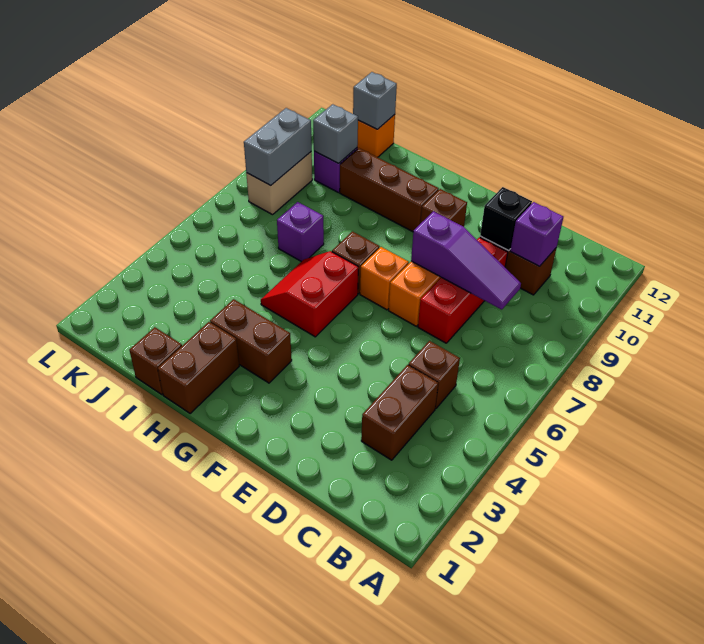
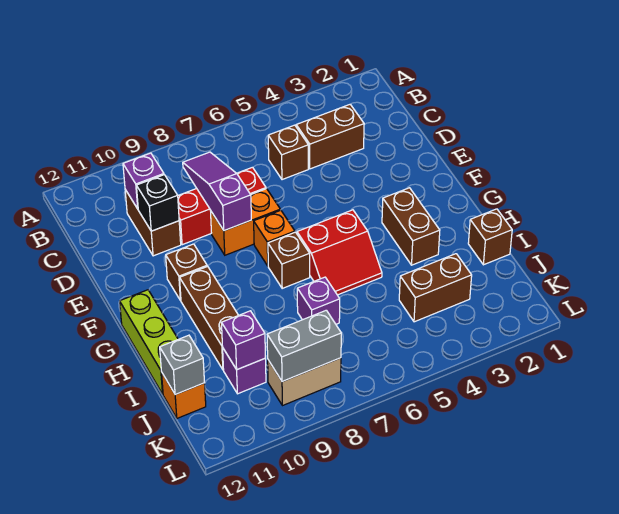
none -> lime brick G12:I12 level 1
brown brick H1:H2 level 1 -> brown brick J3:J4 level 1
grey brick J10 level 2 -> purple brick J10 level 2

